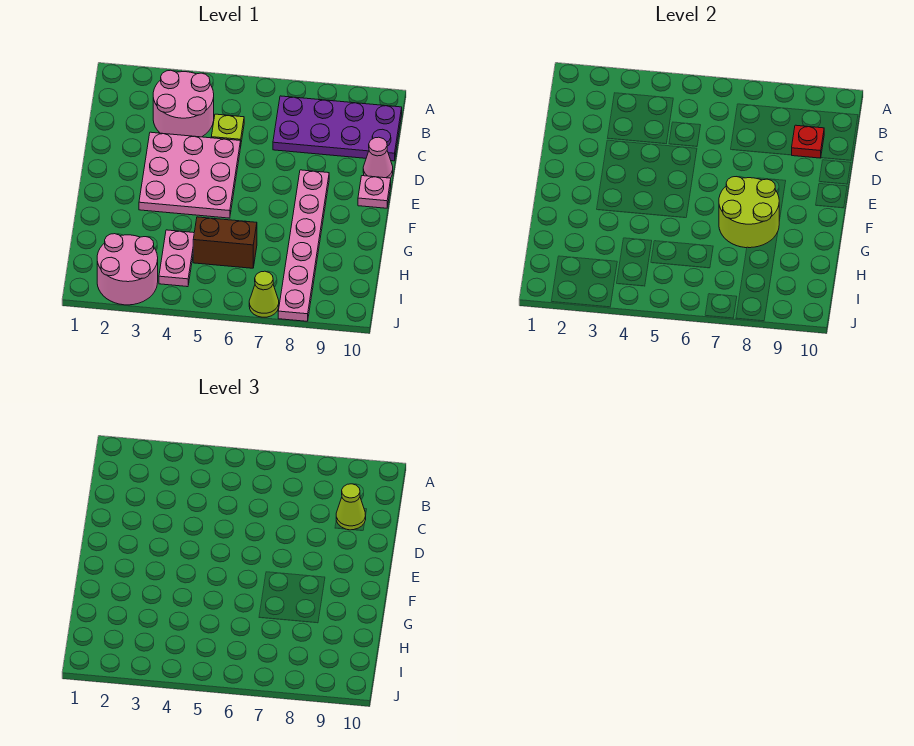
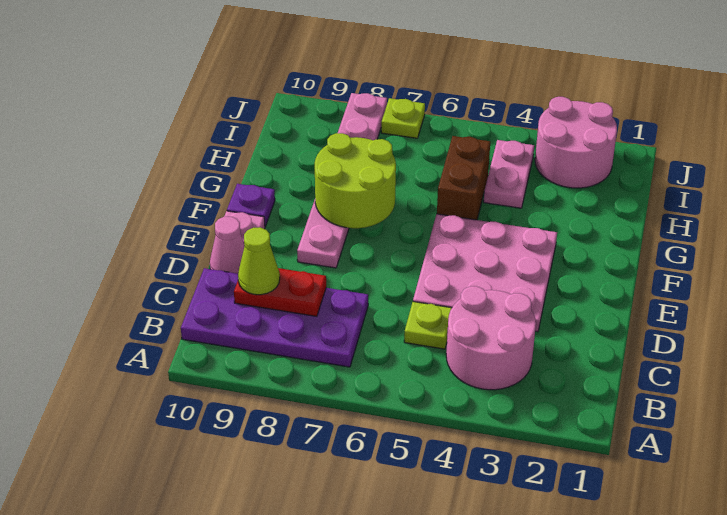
red plate C9 level 2 -> red plate C8:C9 level 2
none -> purple plate F10 level 1
brown brick H5:H6 level 1 -> brown brick G5:H5 level 1
lime cone J7 level 1 -> lime plate J7 level 1

